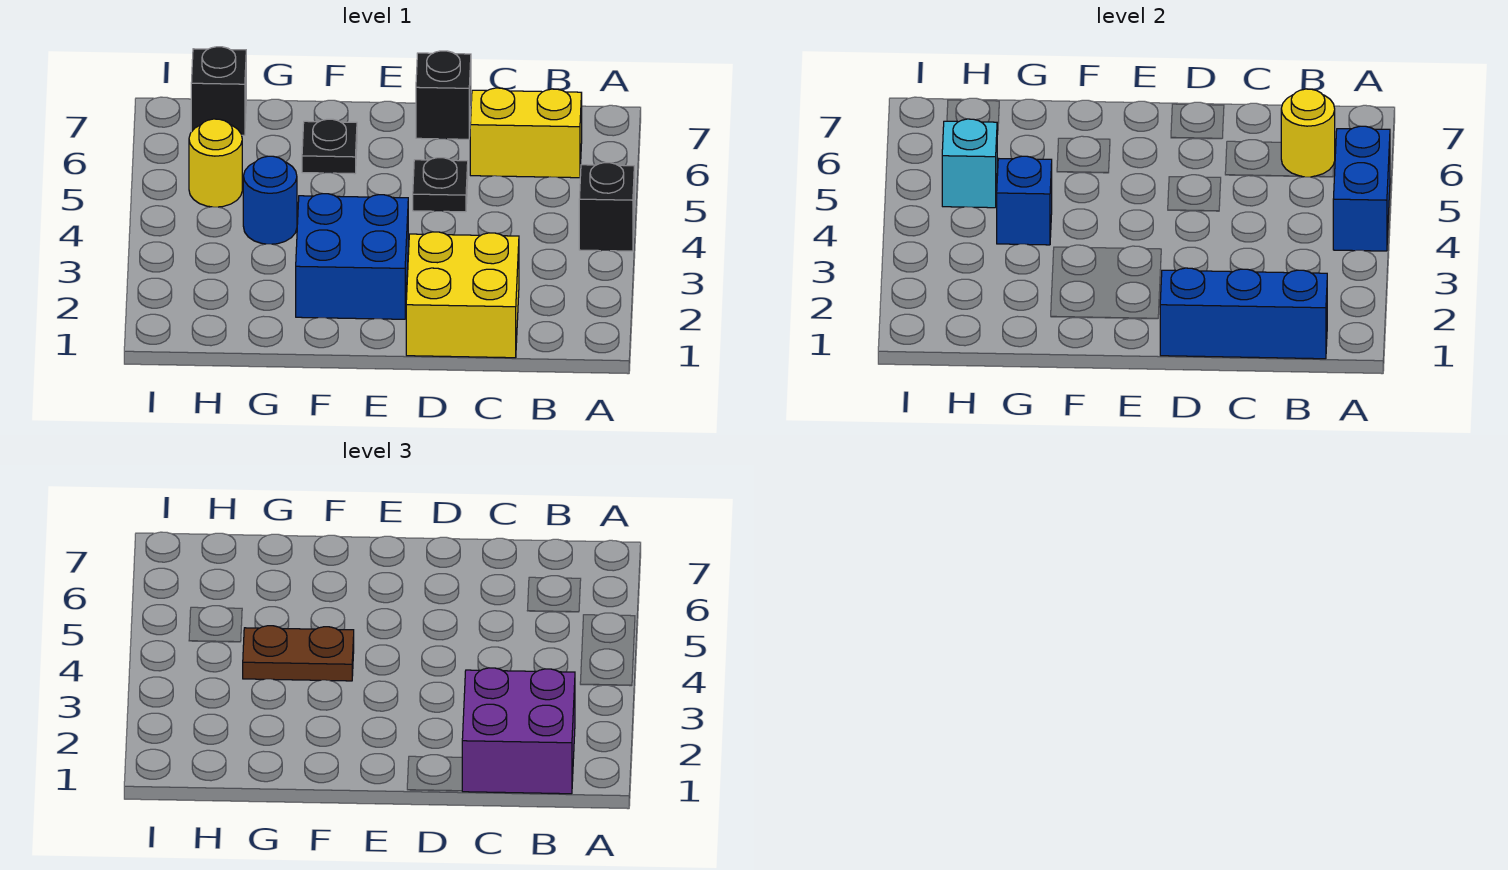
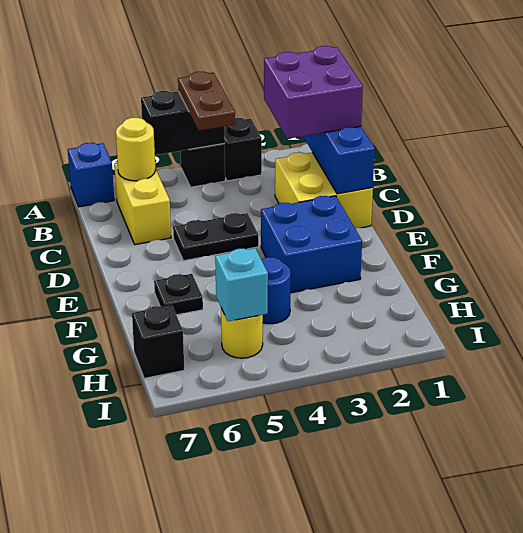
blue brick A4:A5 level 2 -> black brick A4:A5 level 2
black plate D5 level 1 -> black plate D4:D5 level 1
black brick D7 level 1 -> black brick A3 level 1
brown plate F4:G4 level 3 -> brown plate A4:B4 level 3
blue brick G4 level 2 -> blue brick A7 level 1

